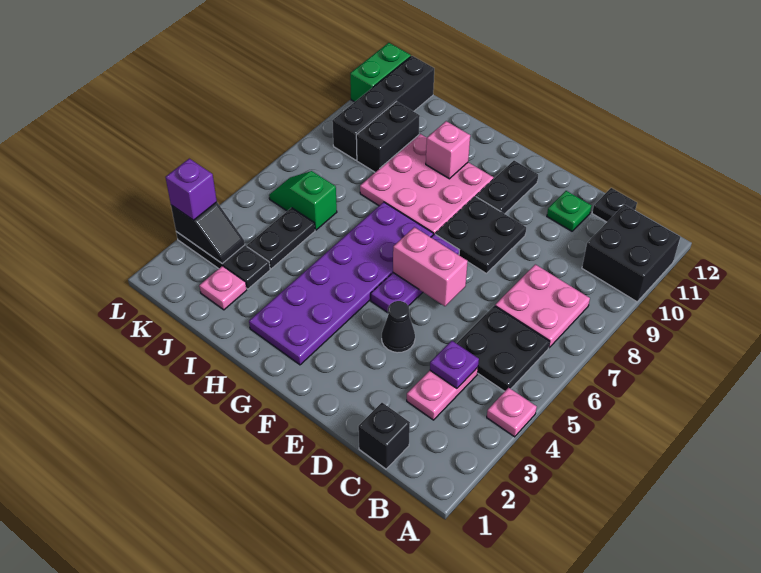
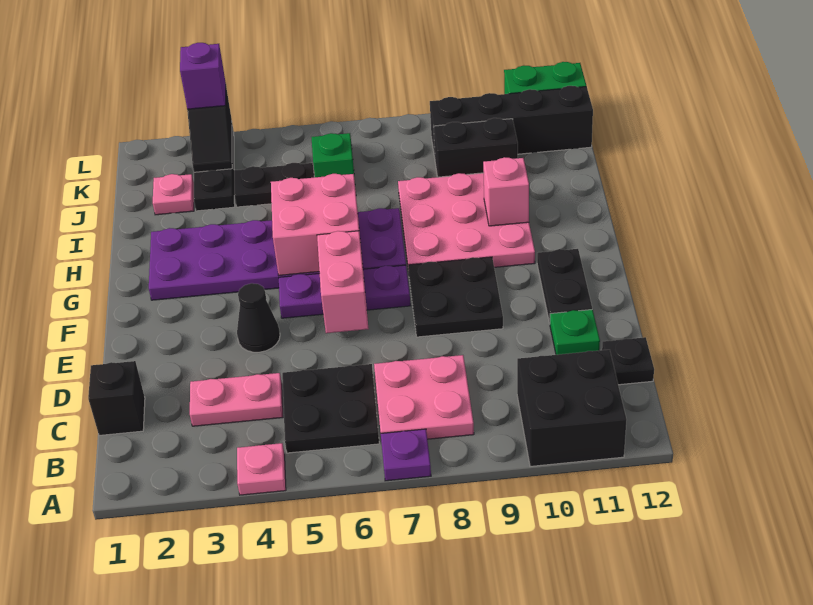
purple plate C4 level 2 -> purple plate A7 level 1
black plate F10:F11 level 1 -> black plate E11:F11 level 1
none -> pink brick G5:H6 level 2

